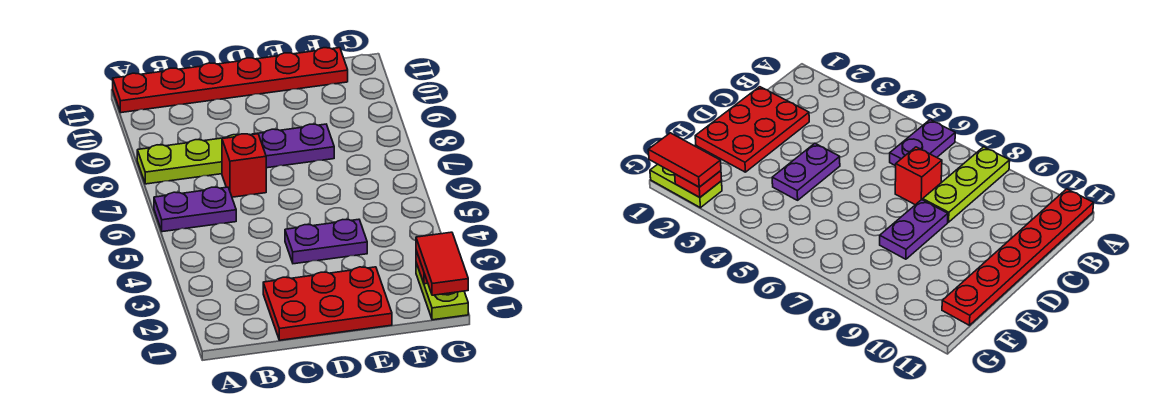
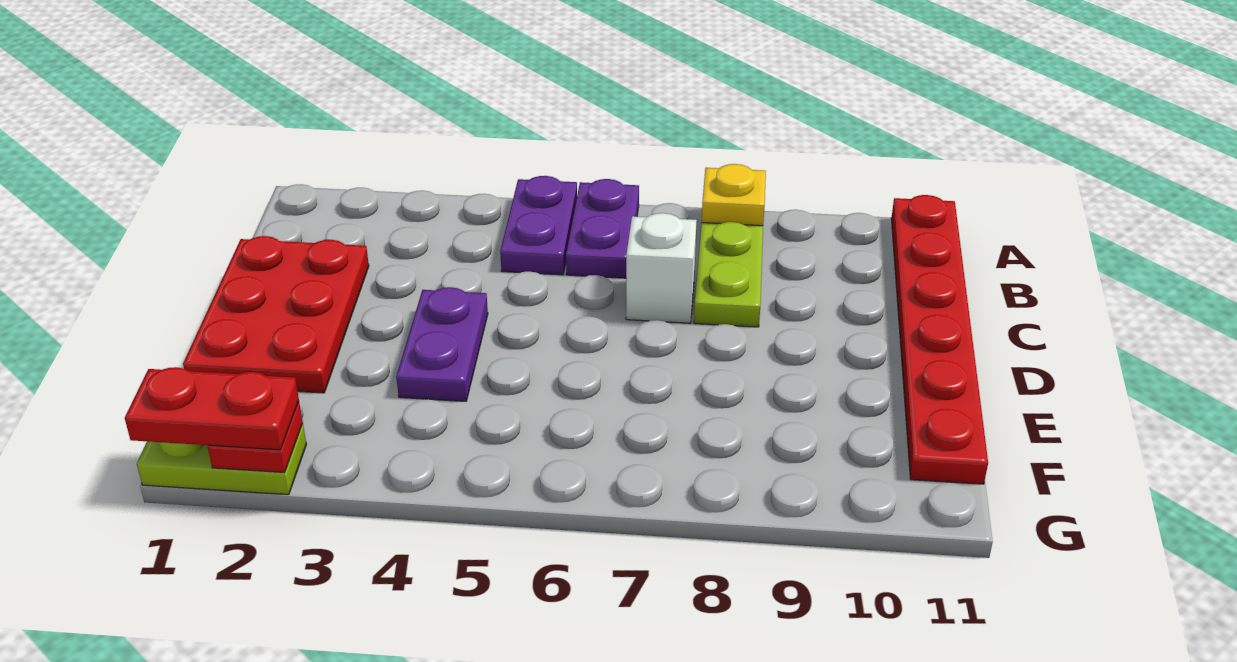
none -> yellow plate A8 level 2
red brick C7 level 1 -> white brick C7 level 1
purple plate D8:E8 level 1 -> purple plate A5:B5 level 1
red tile G1:G2 level 3 -> red plate G1:G2 level 3

